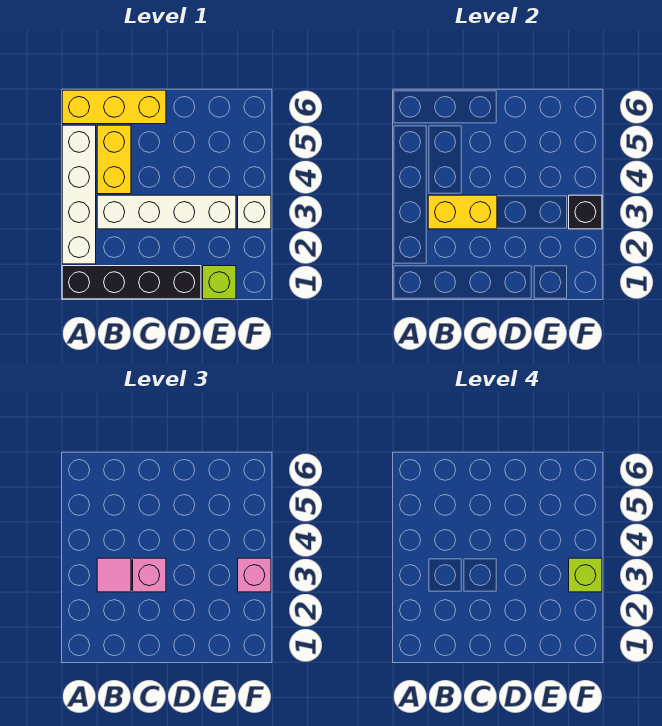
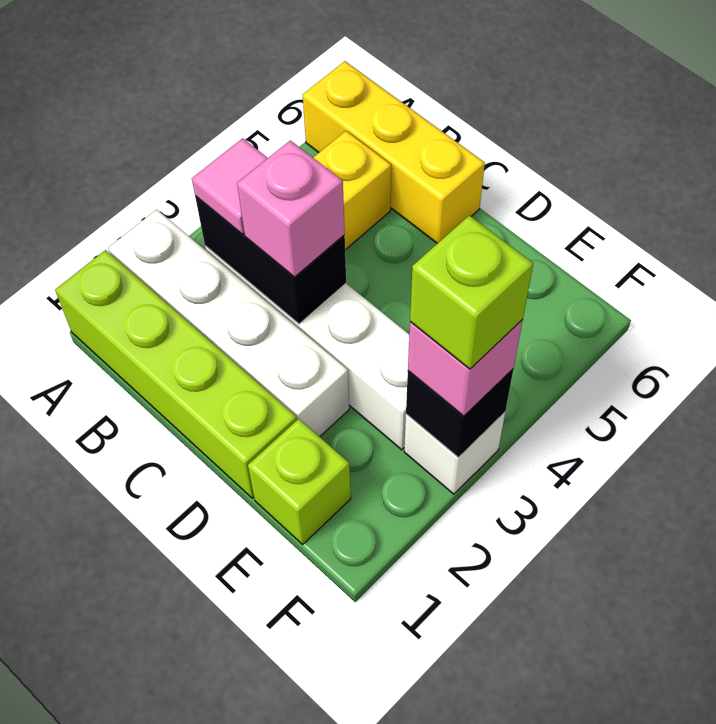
black brick A1:D1 level 1 -> lime brick A1:D1 level 1
white brick A2:A5 level 1 -> white brick A2:D2 level 1
yellow brick B3:C3 level 2 -> black brick B3:C3 level 2

